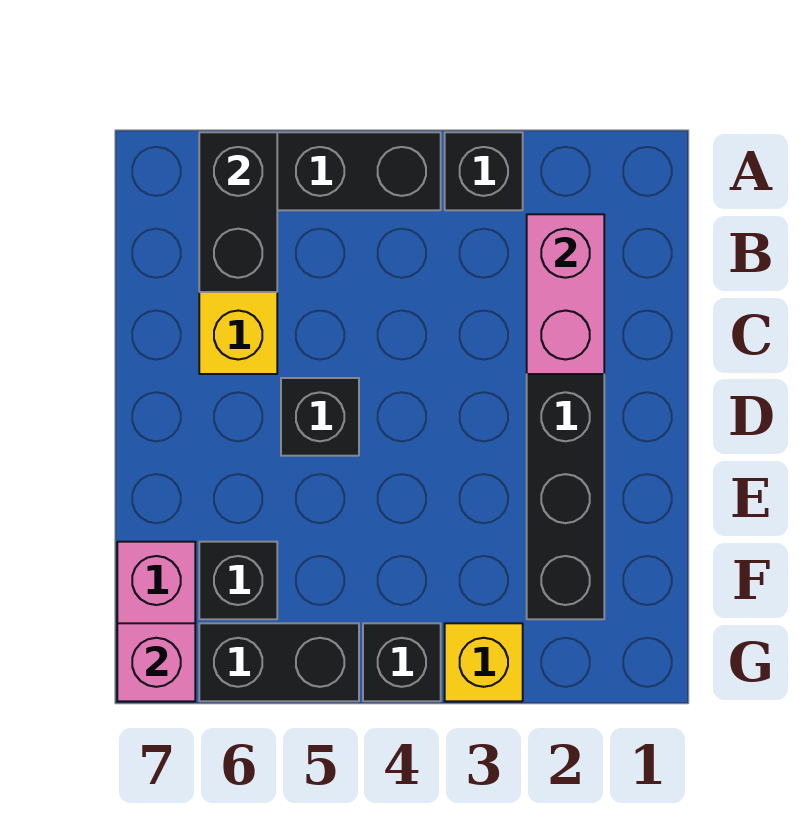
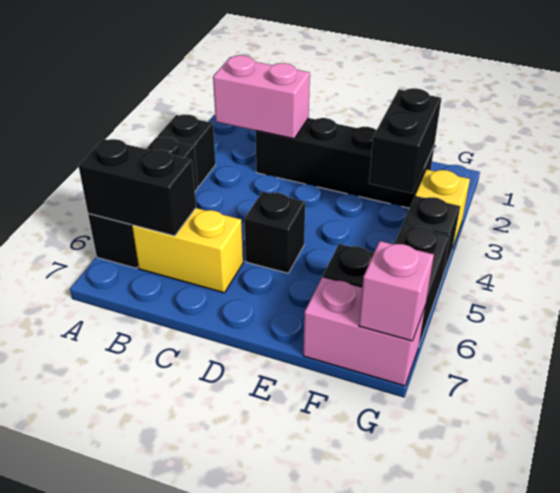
none -> black brick F2:F3 level 2

